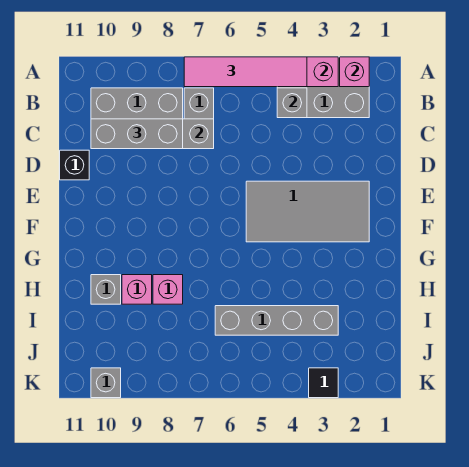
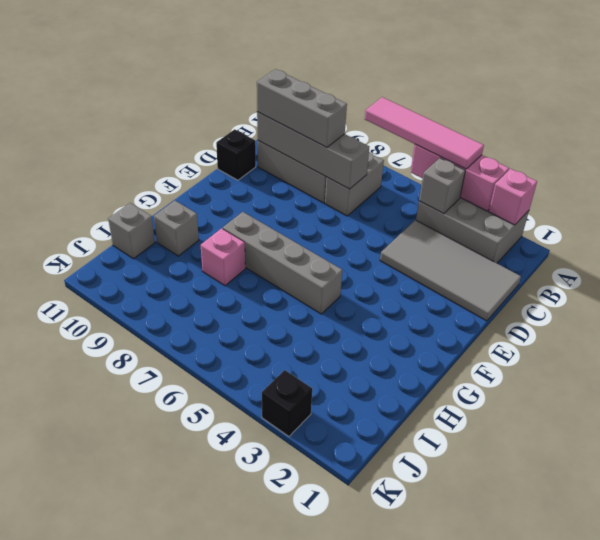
grey tile E2:F5 level 1 -> grey tile C1:D4 level 1
pink brick H9 level 1 -> none
grey brick I3:I6 level 1 -> grey brick G5:G8 level 1
black tile K3 level 1 -> black brick K3 level 1
grey brick K10 level 1 -> grey brick I11 level 1

